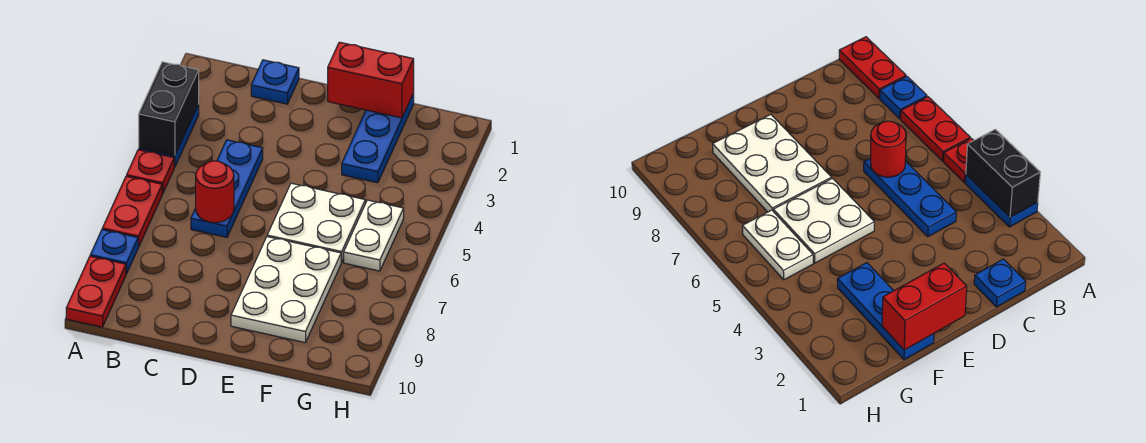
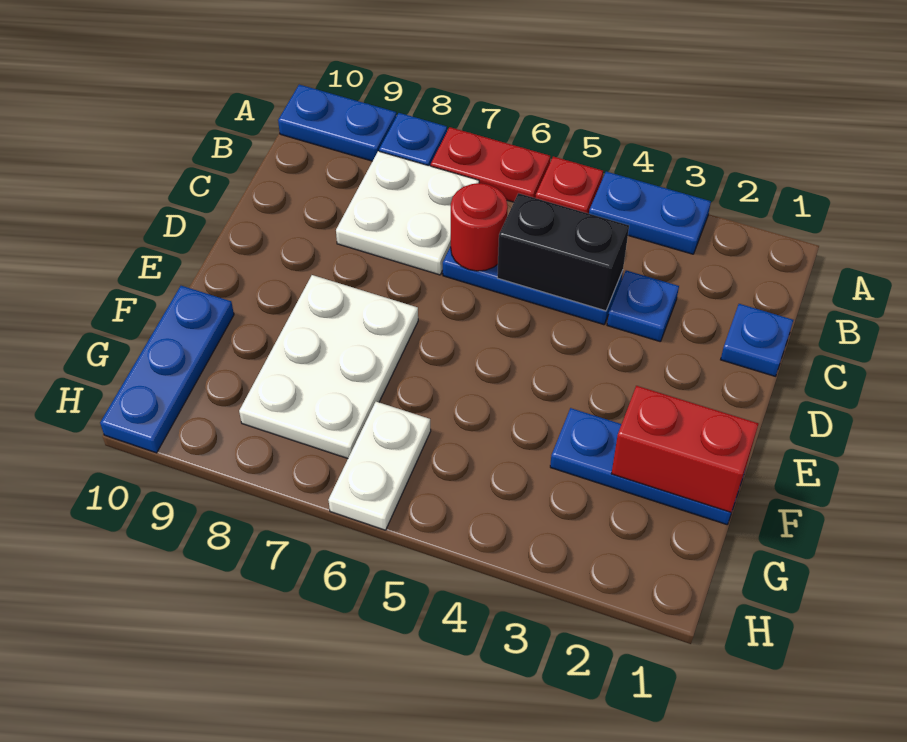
black brick A3:A4 level 2 -> black brick C4:C5 level 2
red plate A9:A10 level 1 -> blue plate A9:A10 level 1
none -> blue plate C3 level 1
red brick E1:F1 level 2 -> red brick F1:F2 level 2
white plate E5:F6 level 1 -> white plate B7:C8 level 1
white plate E7:F9 level 1 -> white plate E7:G8 level 1
none -> blue plate F10:H10 level 1
white plate G5:G6 level 1 -> white plate G6:H6 level 1

